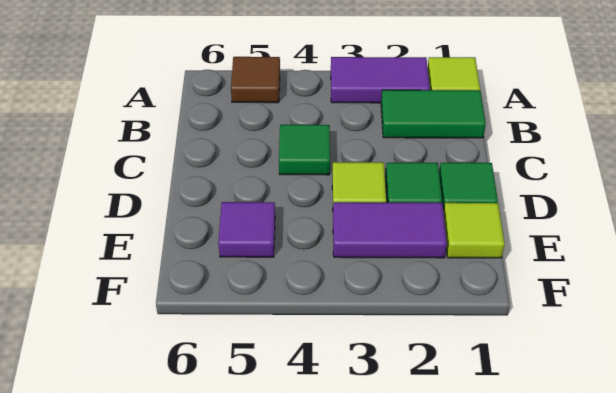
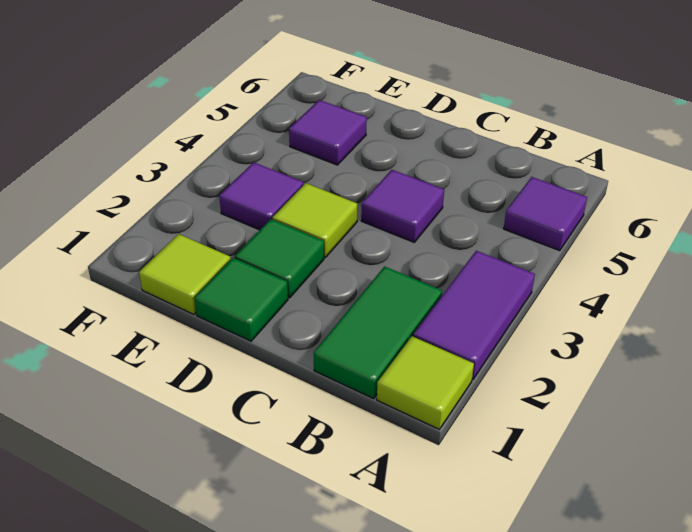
brown tile A5 level 1 -> purple tile A5 level 1
green tile C4 level 1 -> purple tile C4 level 1
purple tile E2:E3 level 1 -> purple tile E3 level 1

